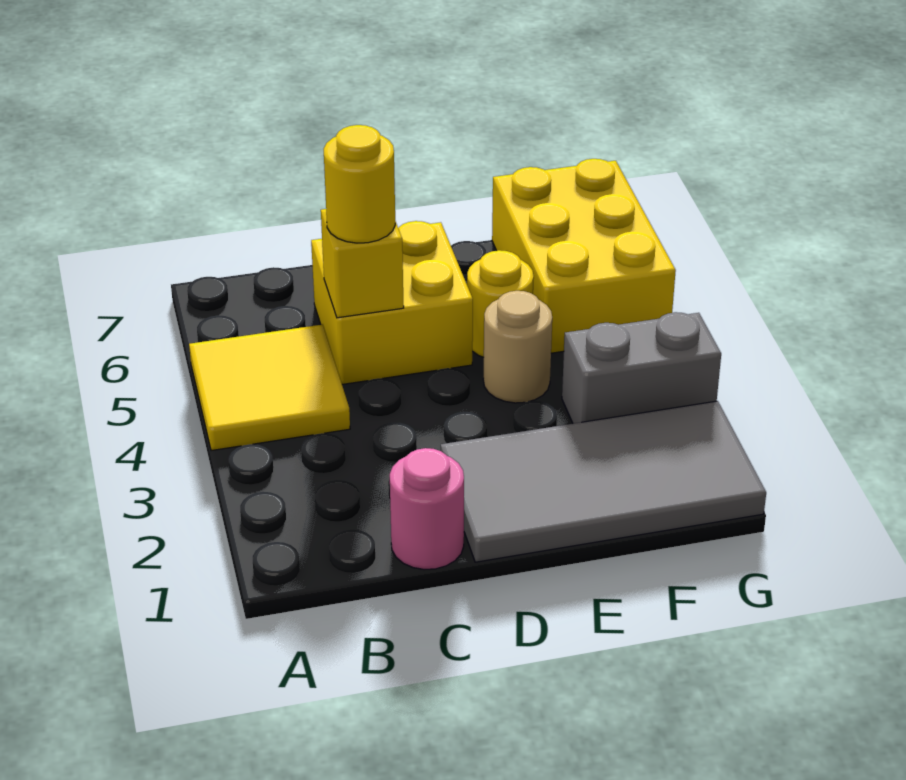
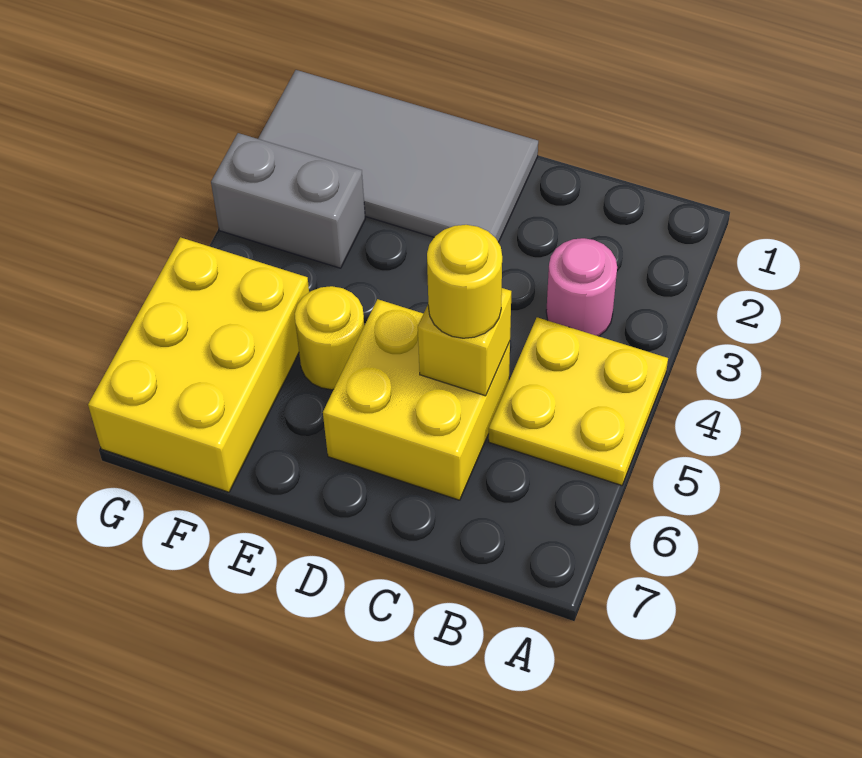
yellow tile A4:B5 level 1 -> yellow plate A4:B5 level 1
pink round brick C1 level 1 -> pink round brick B3 level 1
tan round brick E4 level 1 -> none

